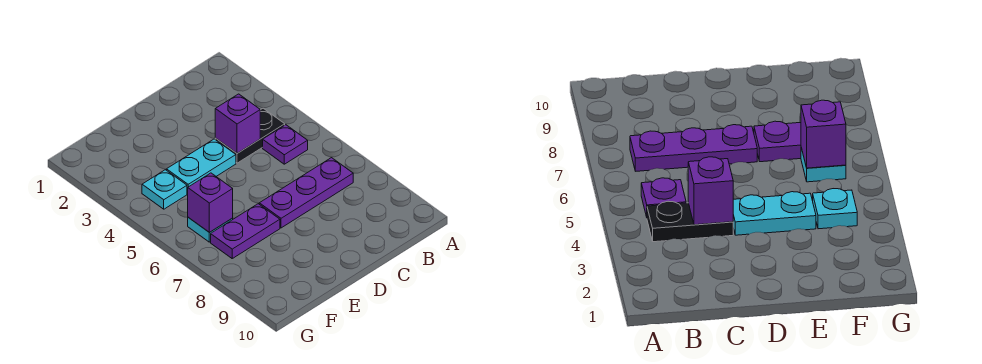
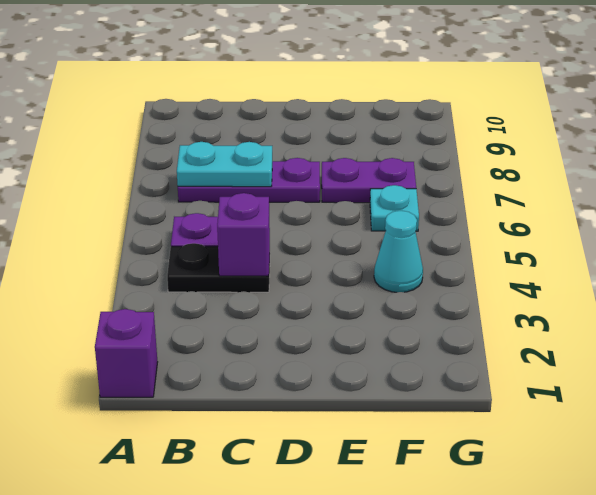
cyan plate D4:E4 level 1 -> cyan plate B7:C7 level 2
cyan plate F4 level 1 -> cyan cone F4 level 1
purple brick F6 level 2 -> purple brick A1 level 1

